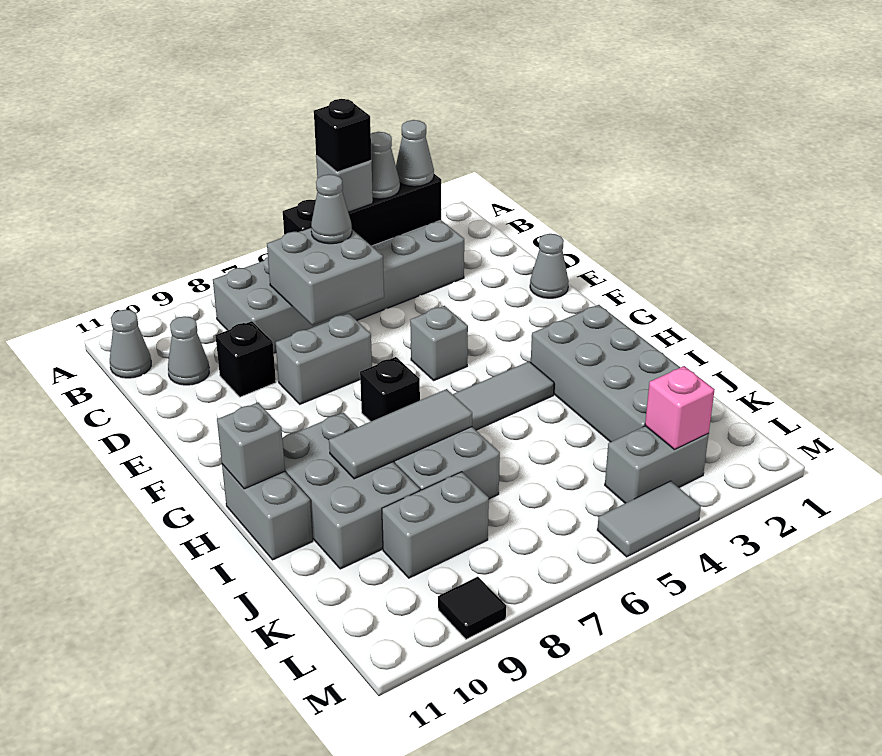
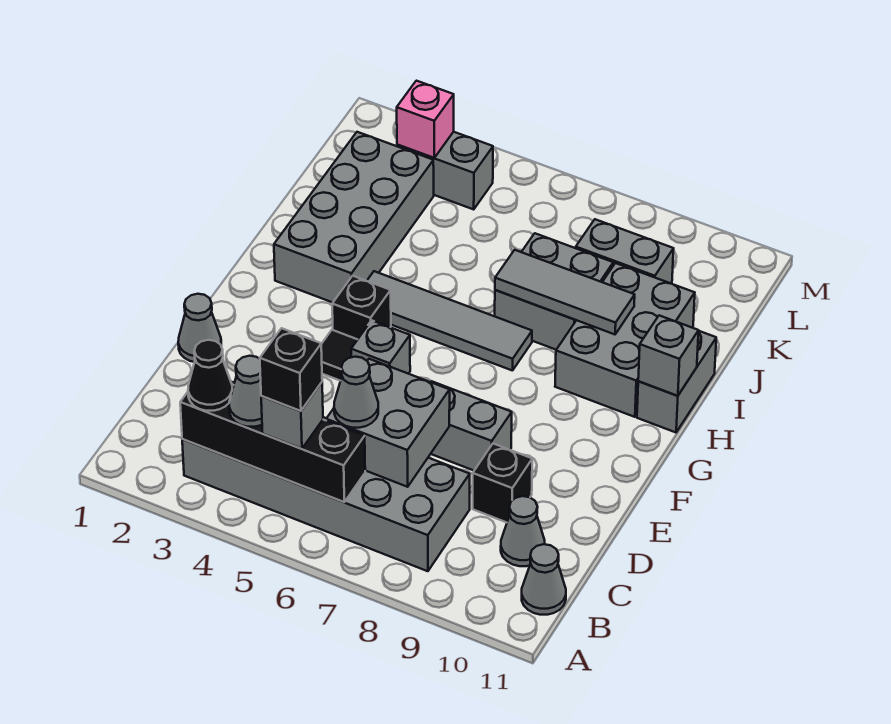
grey cone B3 level 3 -> black cone B3 level 3
black brick G7 level 1 -> black brick G4 level 1
grey tile M4:M5 level 1 -> none
black tile M9 level 1 -> black tile F4 level 1

